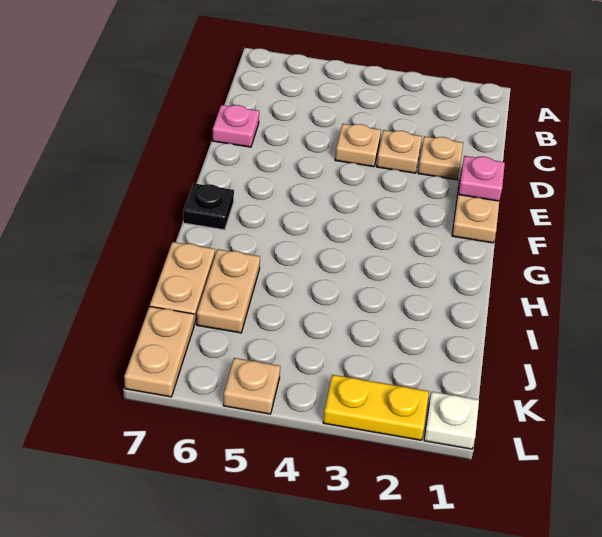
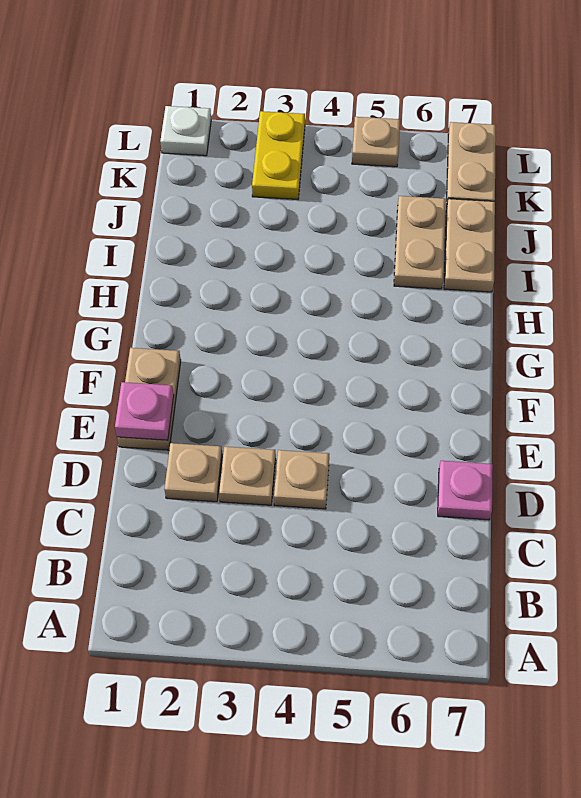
black plate G7 level 1 -> none
yellow plate L2:L3 level 1 -> yellow plate K3:L3 level 1

